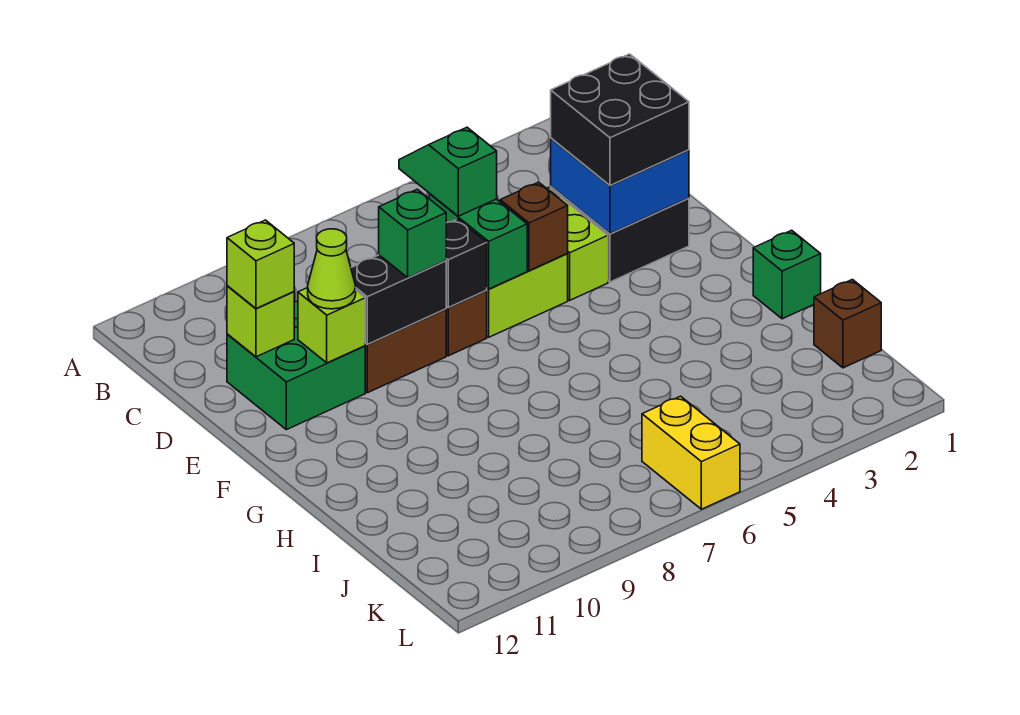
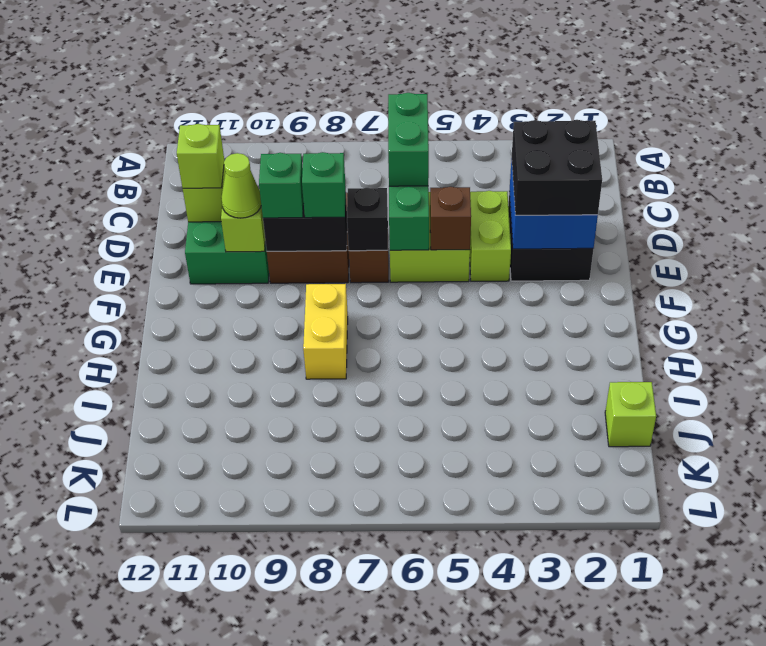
green slope C6:D6 level 3 top D -> green brick C6:D6 level 3
green brick H1 level 1 -> green brick E9 level 3
brown brick J1 level 1 -> lime brick J1 level 1
yellow brick K6:L6 level 1 -> yellow brick G8:H8 level 1

